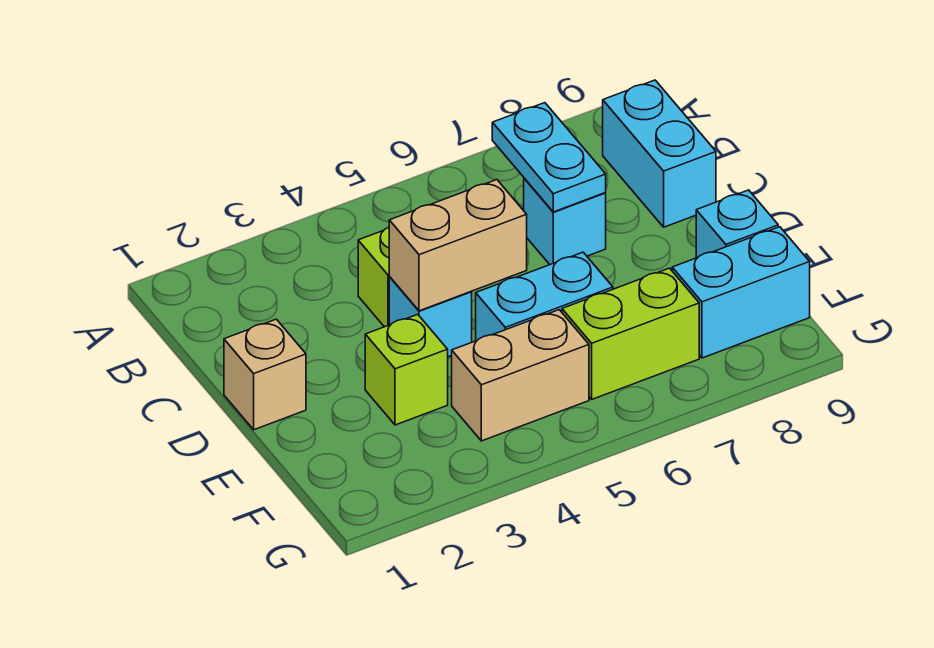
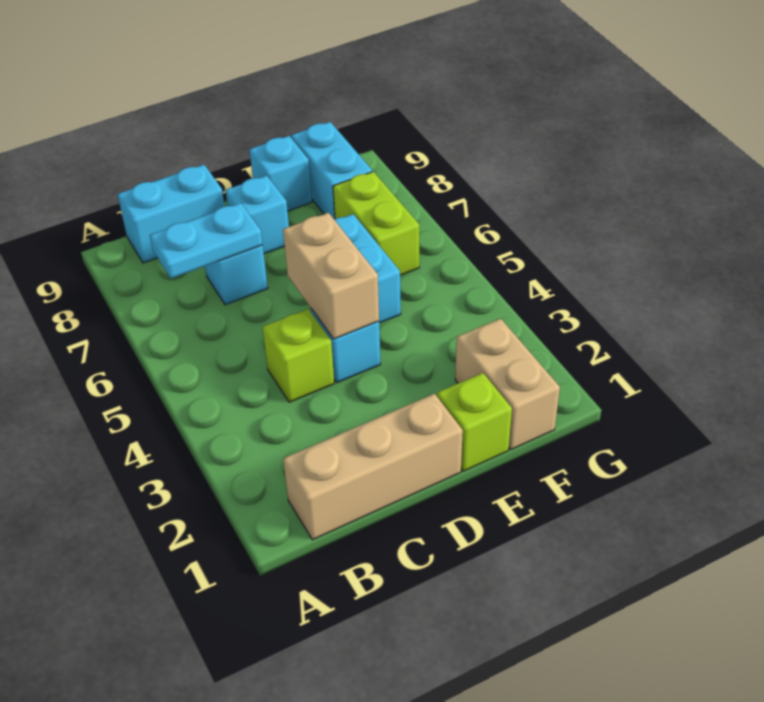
tan brick D1 level 1 -> tan brick B1:D1 level 1
none -> cyan brick D8 level 1
lime brick E3 level 1 -> lime brick E1 level 1
tan brick F4:F5 level 1 -> tan brick F1:F2 level 1

